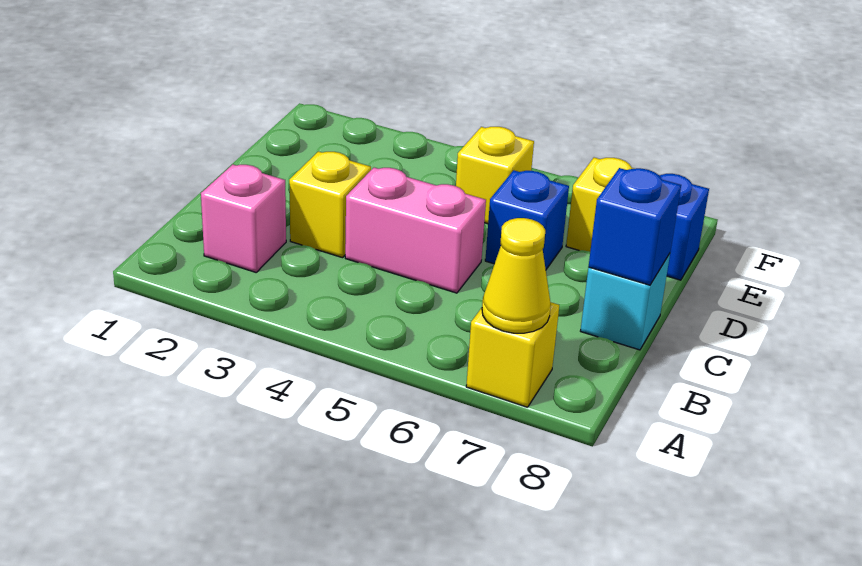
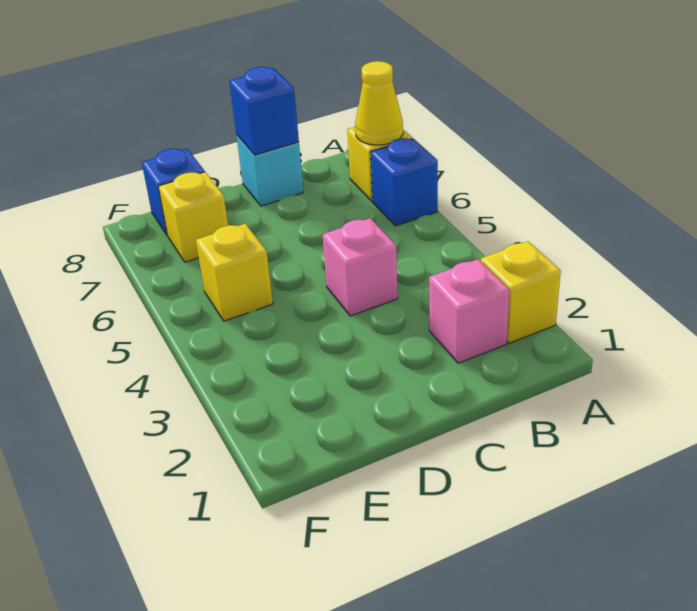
yellow brick C3 level 1 -> yellow brick A2 level 1
pink brick C4:C5 level 1 -> pink brick C4 level 1
blue brick D6 level 1 -> blue brick A6 level 1

